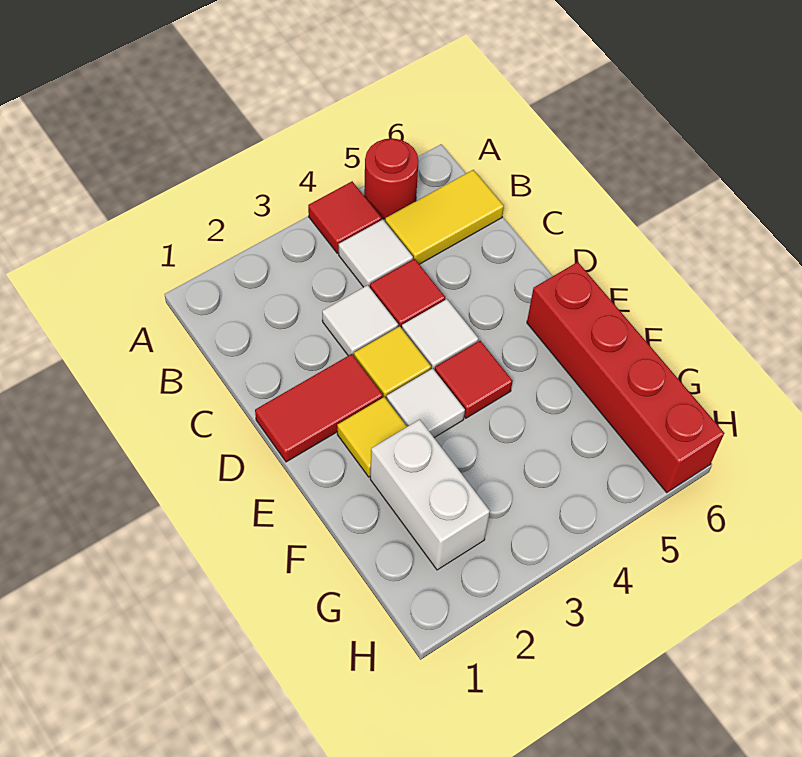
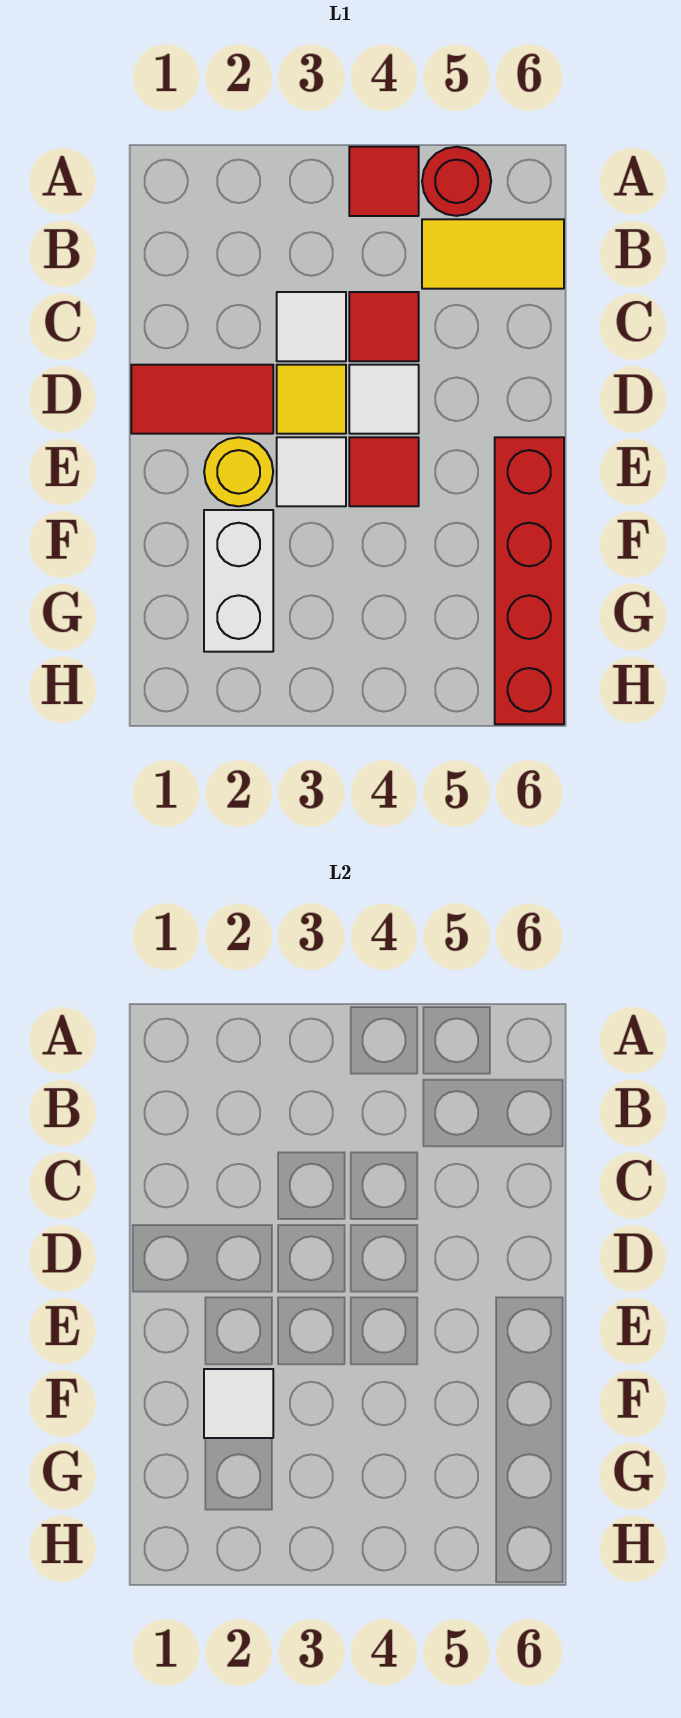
white tile B4 level 1 -> white tile F2 level 2
yellow tile E2 level 1 -> yellow round brick E2 level 1

